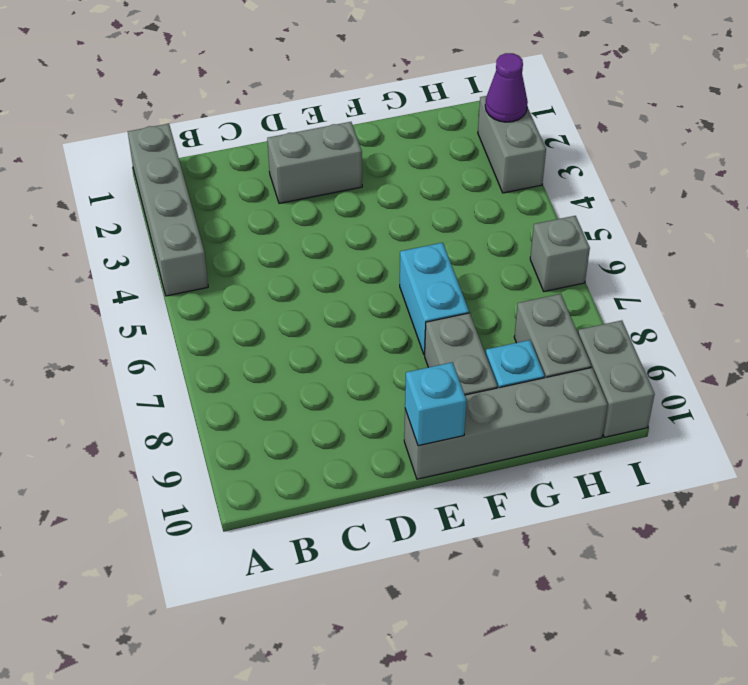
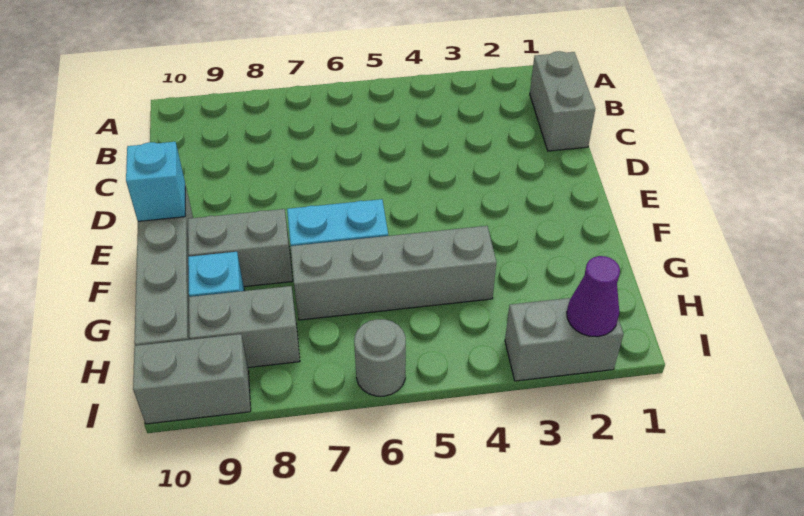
grey brick A1:A4 level 1 -> grey brick G4:G7 level 1
grey brick D2:E2 level 1 -> grey brick B1:C1 level 1
grey brick I6 level 1 -> grey round brick I6 level 1

